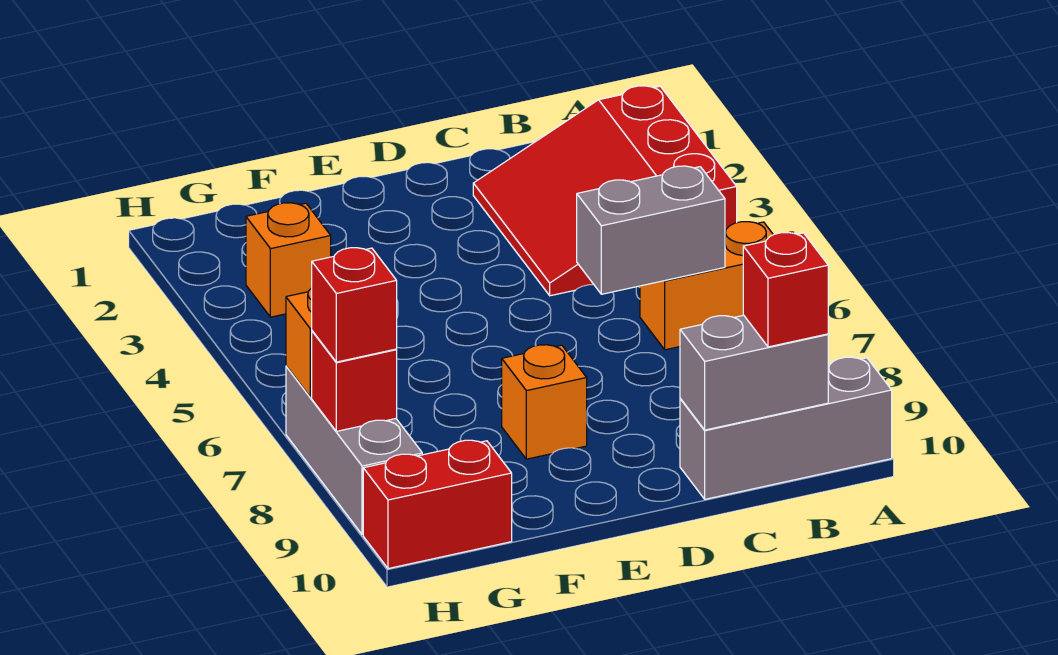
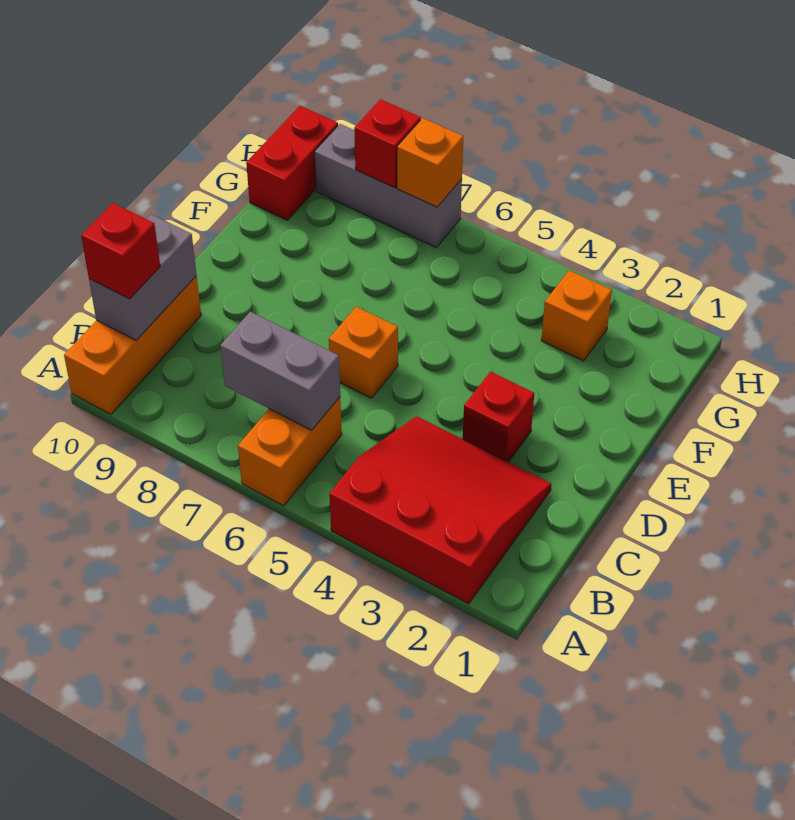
grey brick A10:C10 level 1 -> orange brick A10:C10 level 1
grey brick B6:C6 level 2 -> grey brick B6:B7 level 2
orange brick E8 level 1 -> orange brick D6 level 1
red brick H8 level 3 -> red brick D3 level 1

